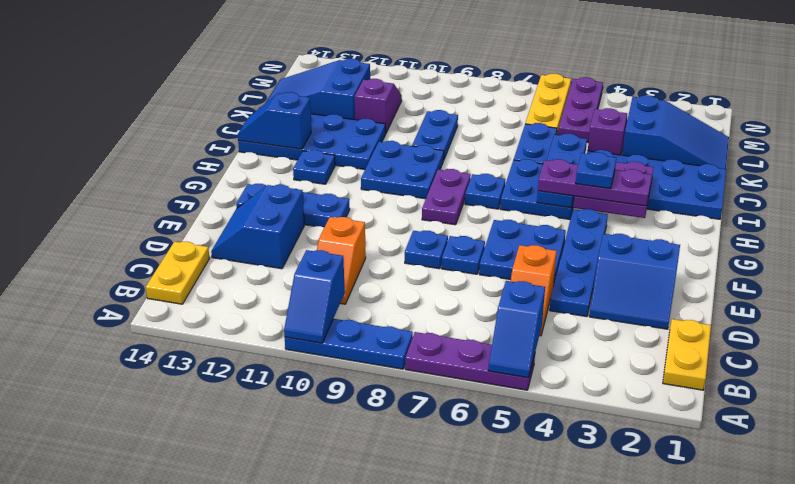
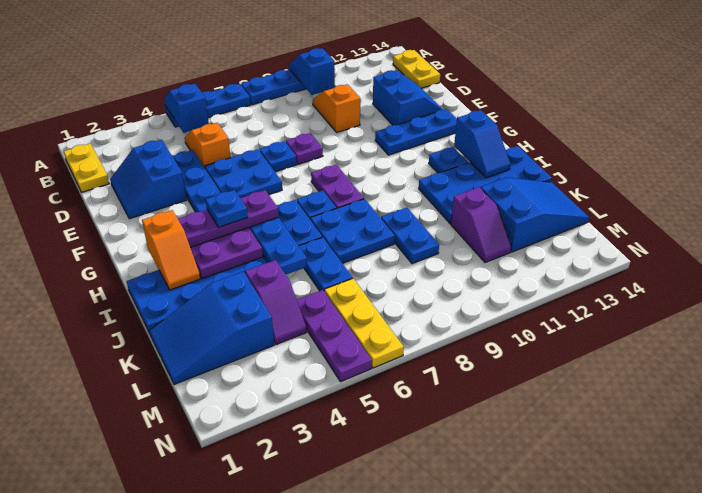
purple plate A5:A7 level 1 -> blue plate A5:A7 level 1
blue slope D2:E3 level 1 top E -> blue slope D2:E3 level 1 top 3
blue plate E8 level 1 -> purple plate E8 level 1
none -> orange slope H2:I2 level 2 top H
blue plate H9:I10 level 1 -> blue plate I7:J8 level 1
blue slope I13:I14 level 2 top 13 -> blue slope H13:I13 level 2 top H

